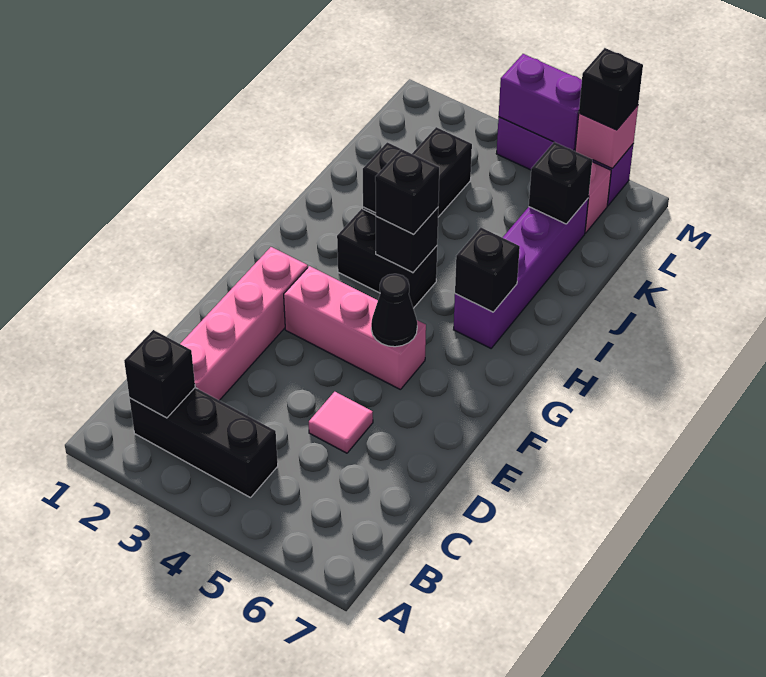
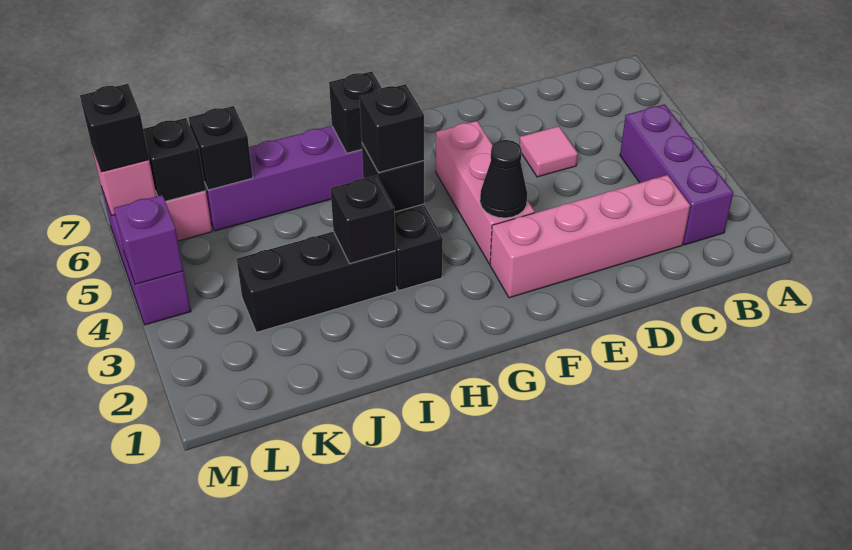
black brick B2:B4 level 1 -> purple brick B2:B4 level 1
black brick B2 level 2 -> black brick L6 level 2
black cone F5 level 2 -> black cone F3 level 2
purple brick M4:M5 level 2 -> purple brick M4 level 2

